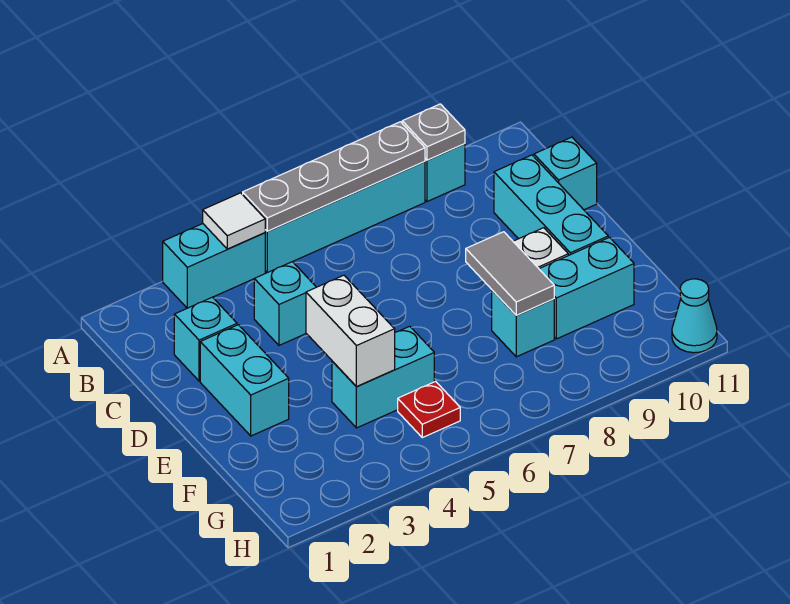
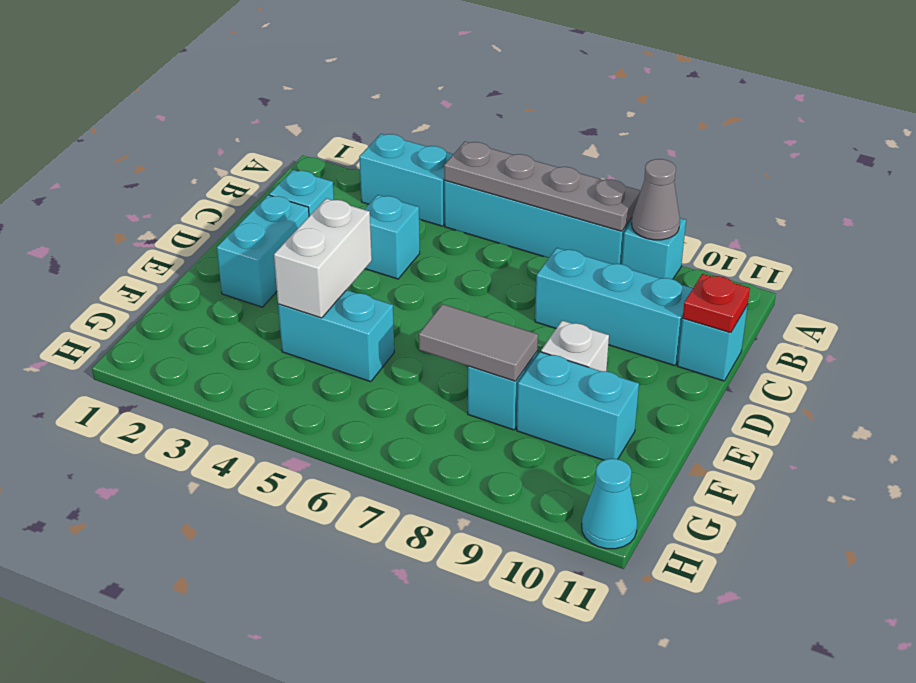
white tile A4 level 2 -> none
grey plate A9 level 2 -> grey cone A9 level 2
cyan brick C10:E10 level 1 -> cyan brick C8:C10 level 1
grey tile E8:F8 level 2 -> grey tile F7:F8 level 2
red plate G5 level 1 -> red plate C11 level 2

